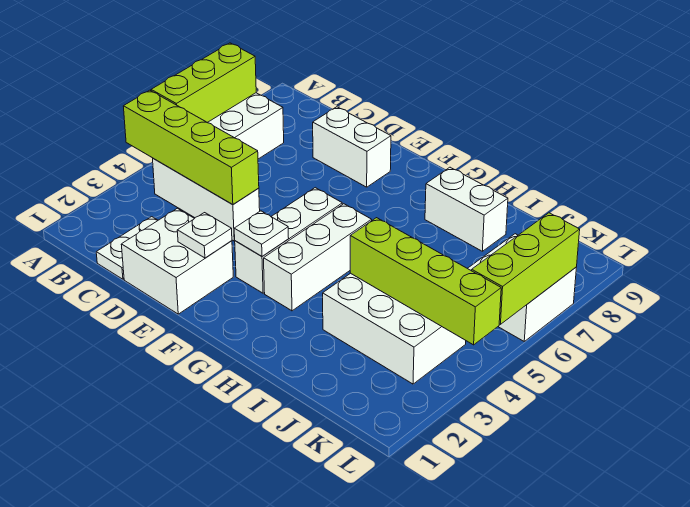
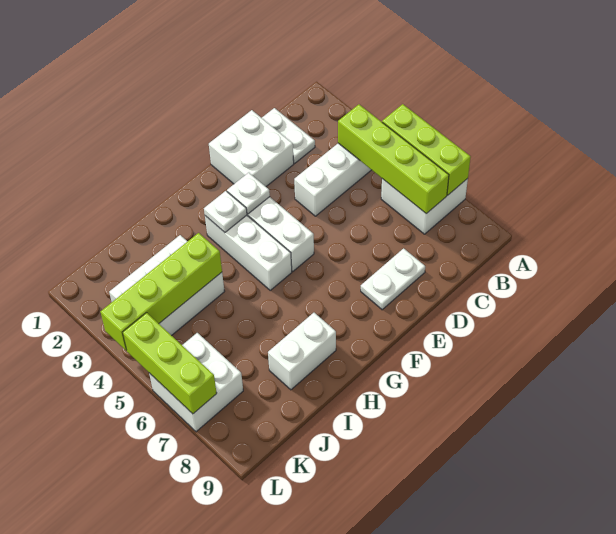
lime brick A4:D4 level 2 -> lime brick B4:B7 level 2
white brick D8:E8 level 1 -> white plate D8:E8 level 1
white plate E2 level 2 -> white plate G3 level 2

